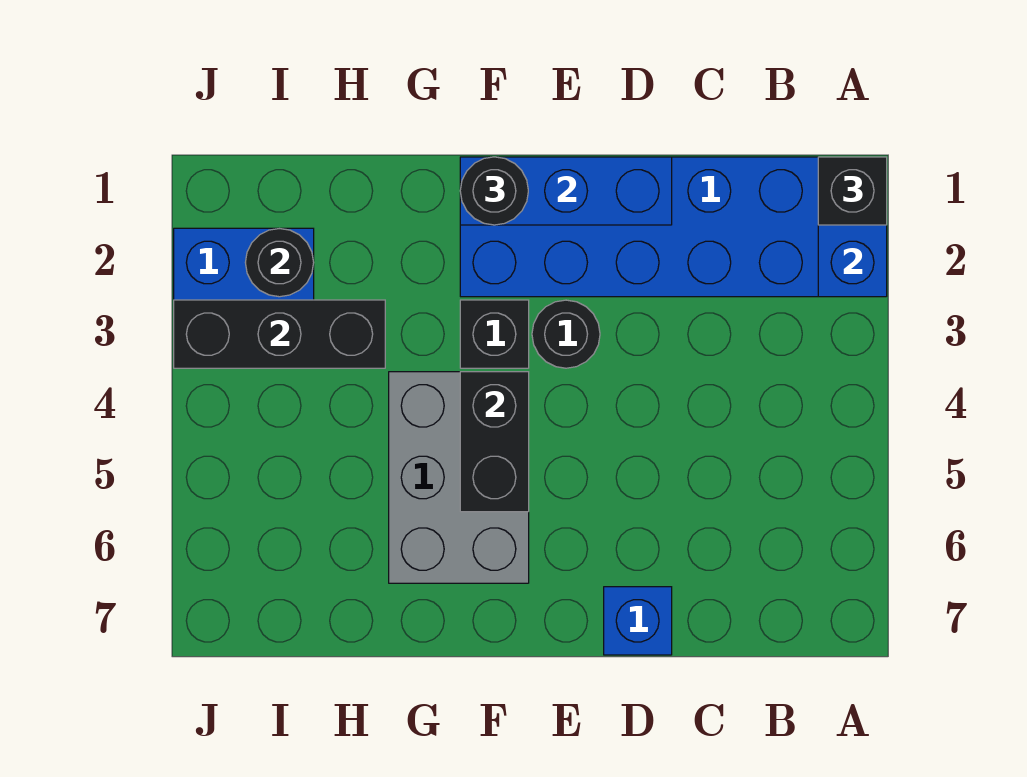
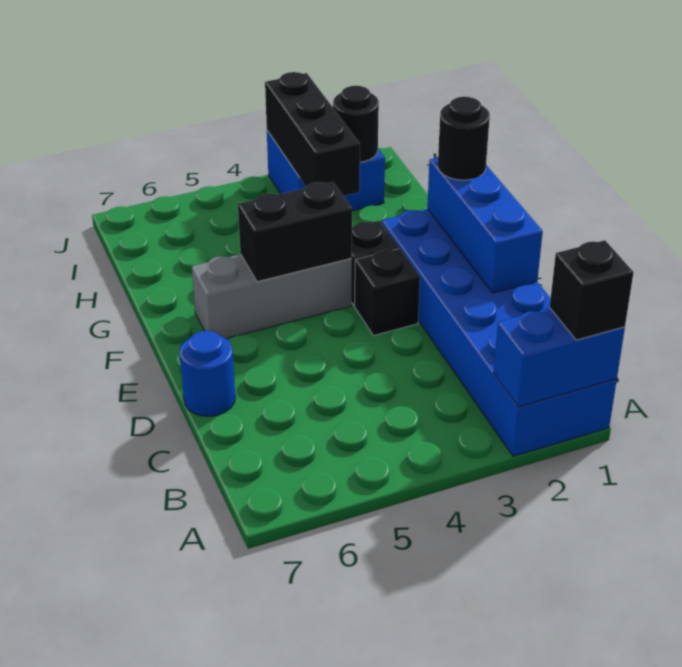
blue brick D7 level 1 -> blue round brick D7 level 1
black round brick E3 level 1 -> black brick E3 level 1
grey brick F4:G6 level 1 -> grey brick F4:F6 level 1

